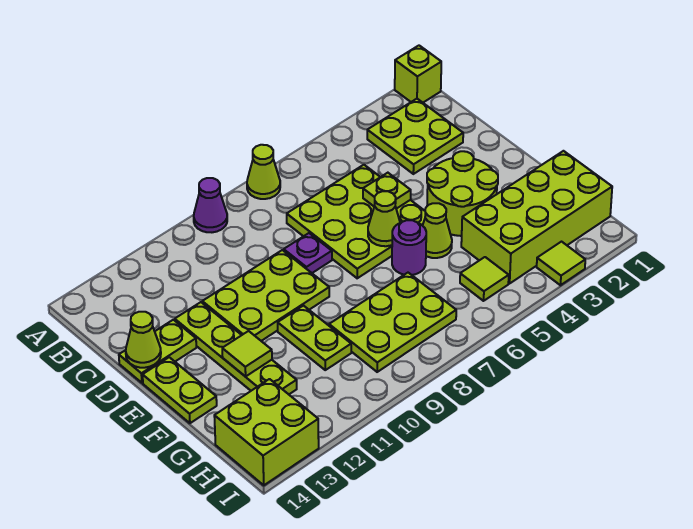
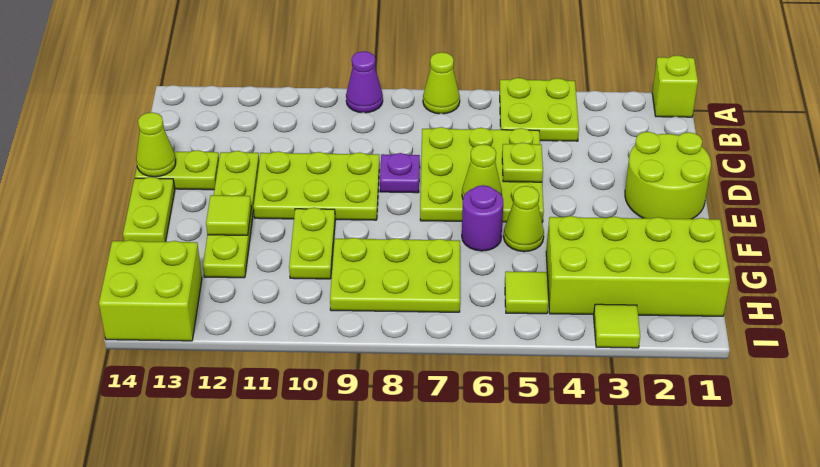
lime plate B2:C3 level 1 -> lime plate A4:B5 level 1
lime round brick E3:F4 level 1 -> lime round brick D1:E2 level 1

